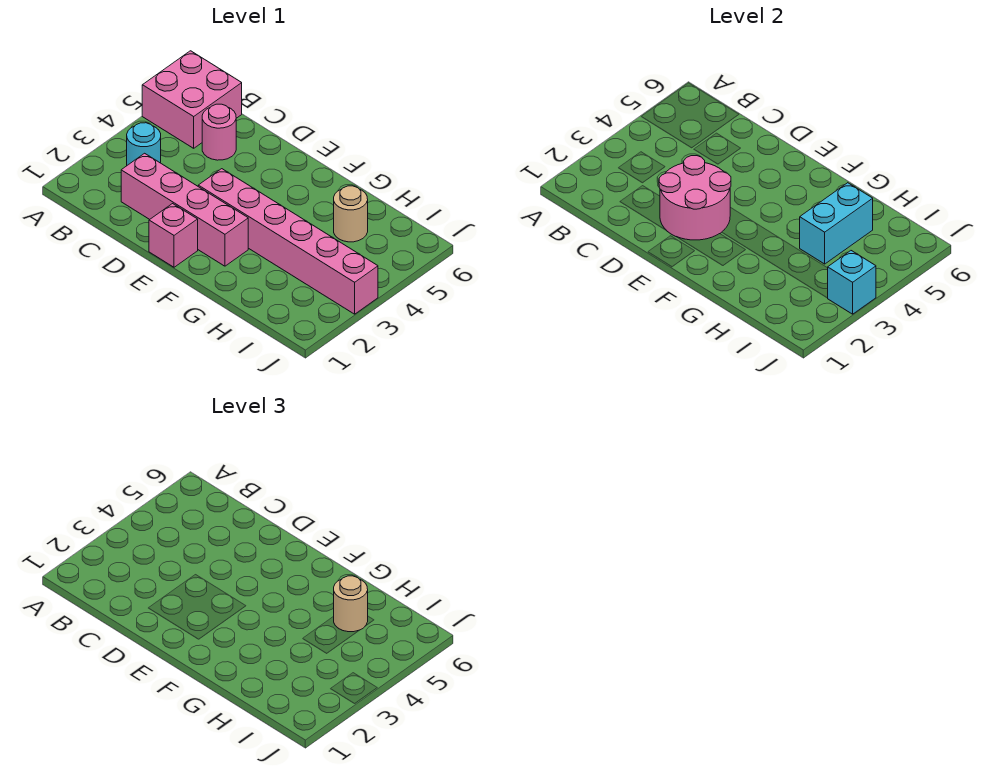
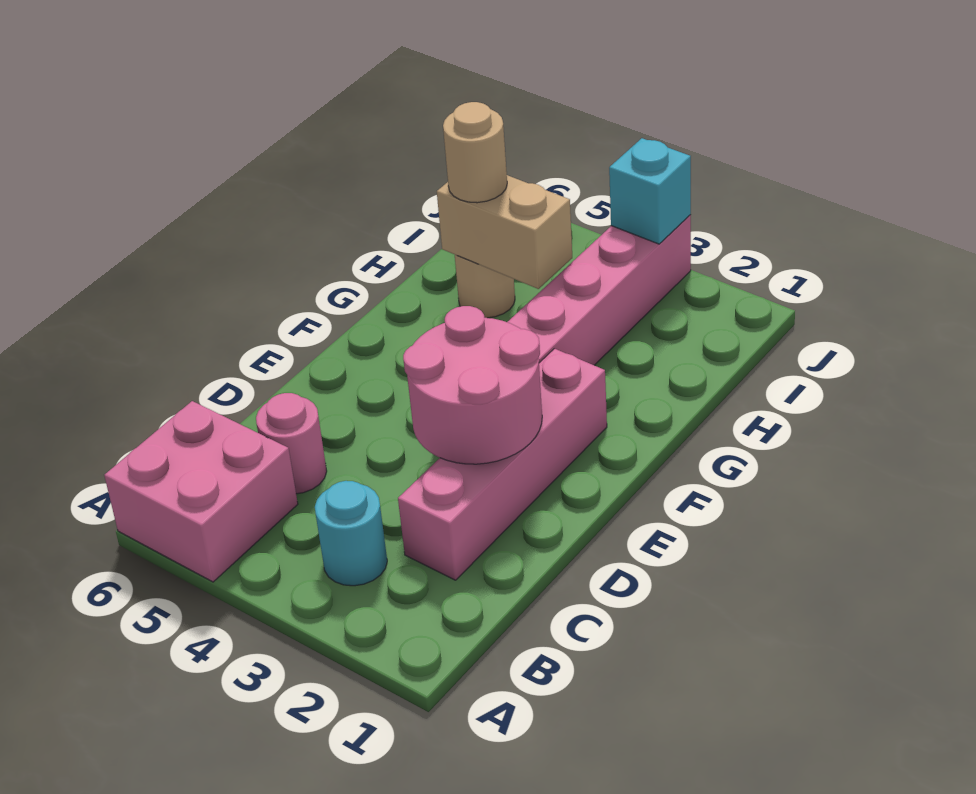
pink brick E1 level 1 -> none
cyan brick H4:H5 level 2 -> tan brick H4:H5 level 2

